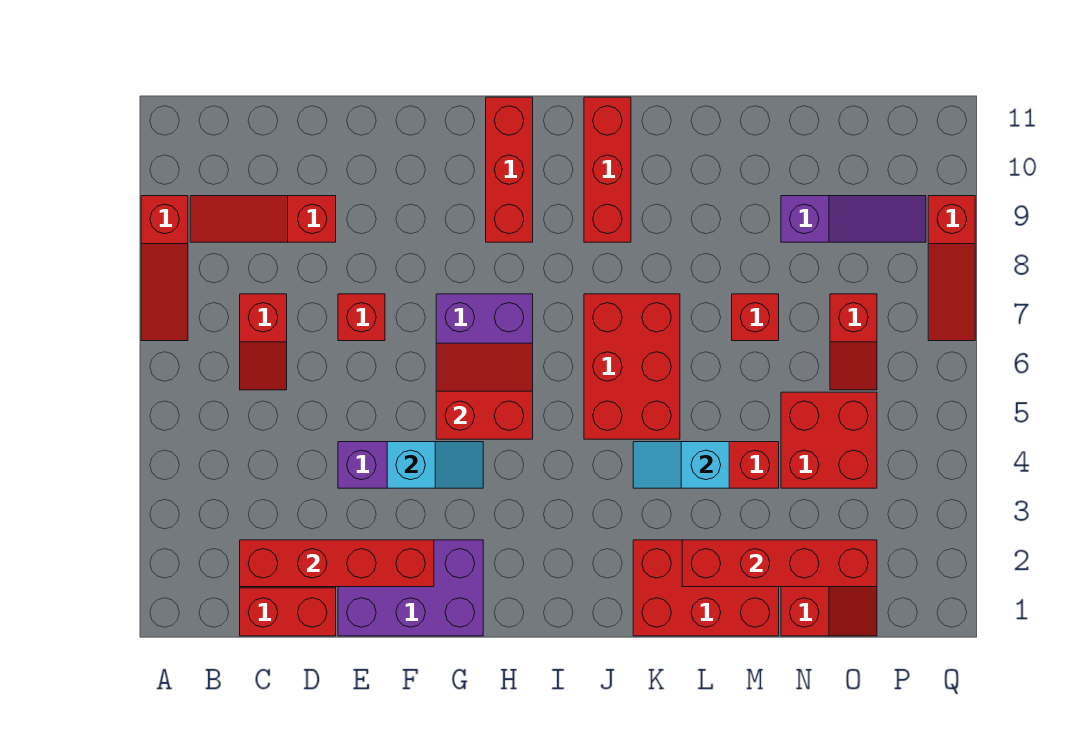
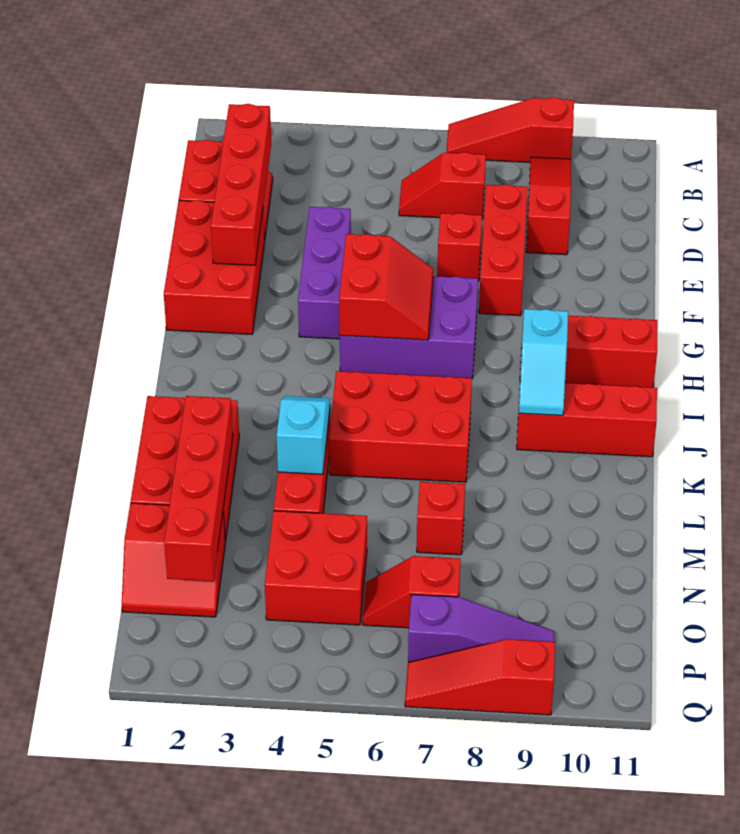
none -> red brick D8:F8 level 1
purple brick E1:G2 level 1 -> red brick E1:G2 level 1
cyan slope F4:G4 level 2 top F -> cyan slope I9:J9 level 2 top I
purple slope N9:P9 level 1 top N -> purple slope P7:P9 level 1 top 7

